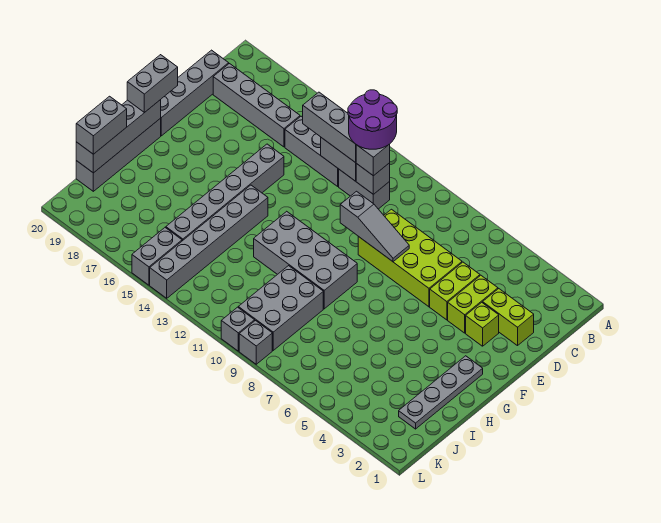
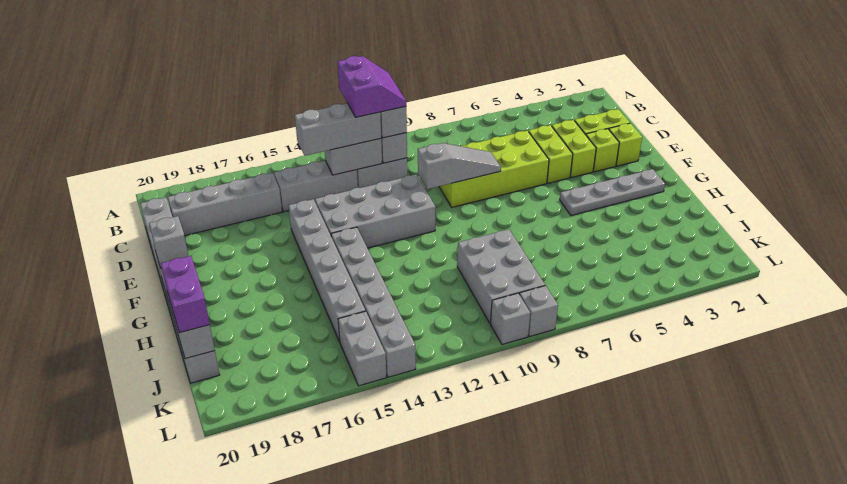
purple round brick B11:C12 level 4 -> purple slope B11:C12 level 4 top 12
none -> lime brick E2 level 1
grey brick F20:G20 level 3 -> grey brick G20 level 3
grey plate G2:J2 level 1 -> grey plate G2:G5 level 1
grey brick G9:H12 level 1 -> grey brick E11:F14 level 1
grey brick I20:J20 level 3 -> purple brick I20:J20 level 3

